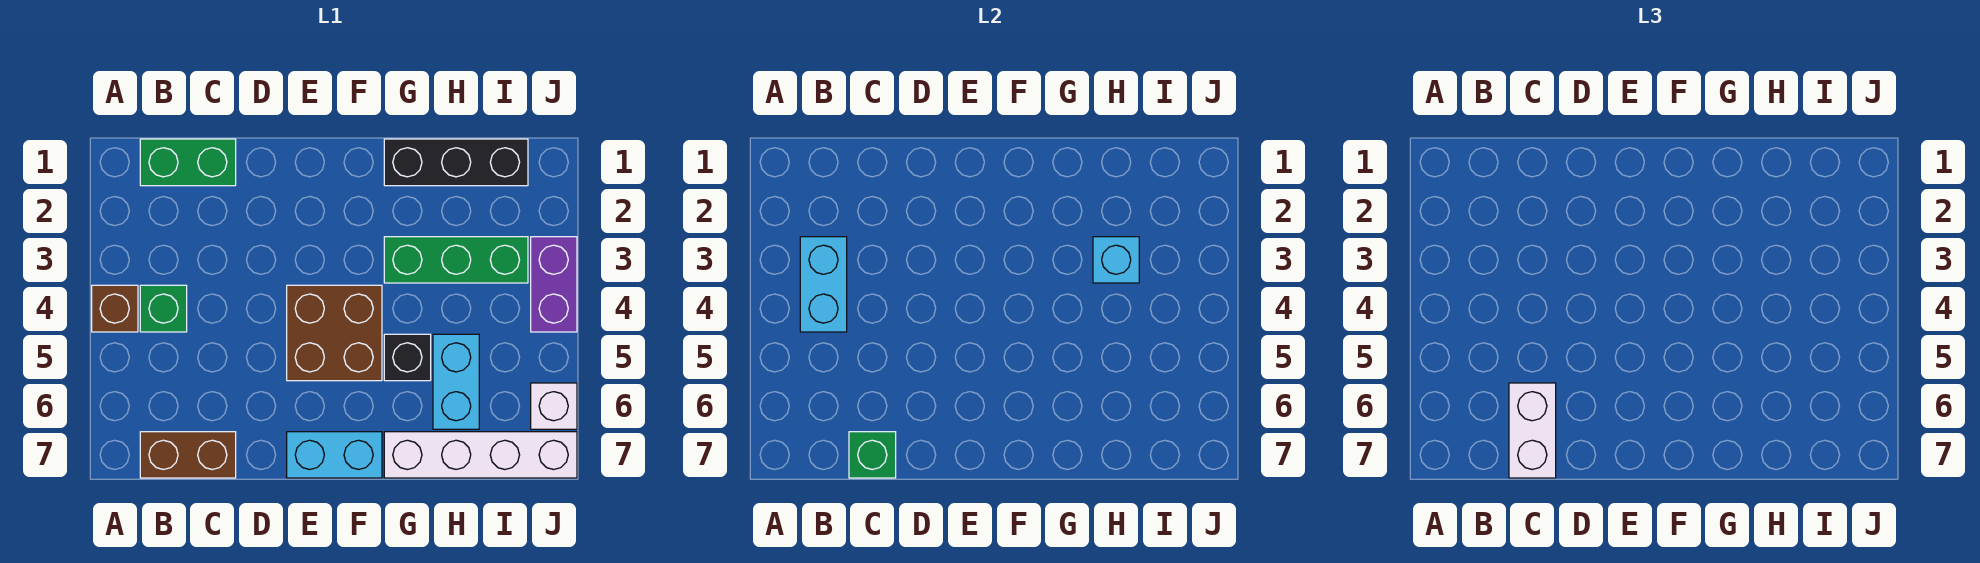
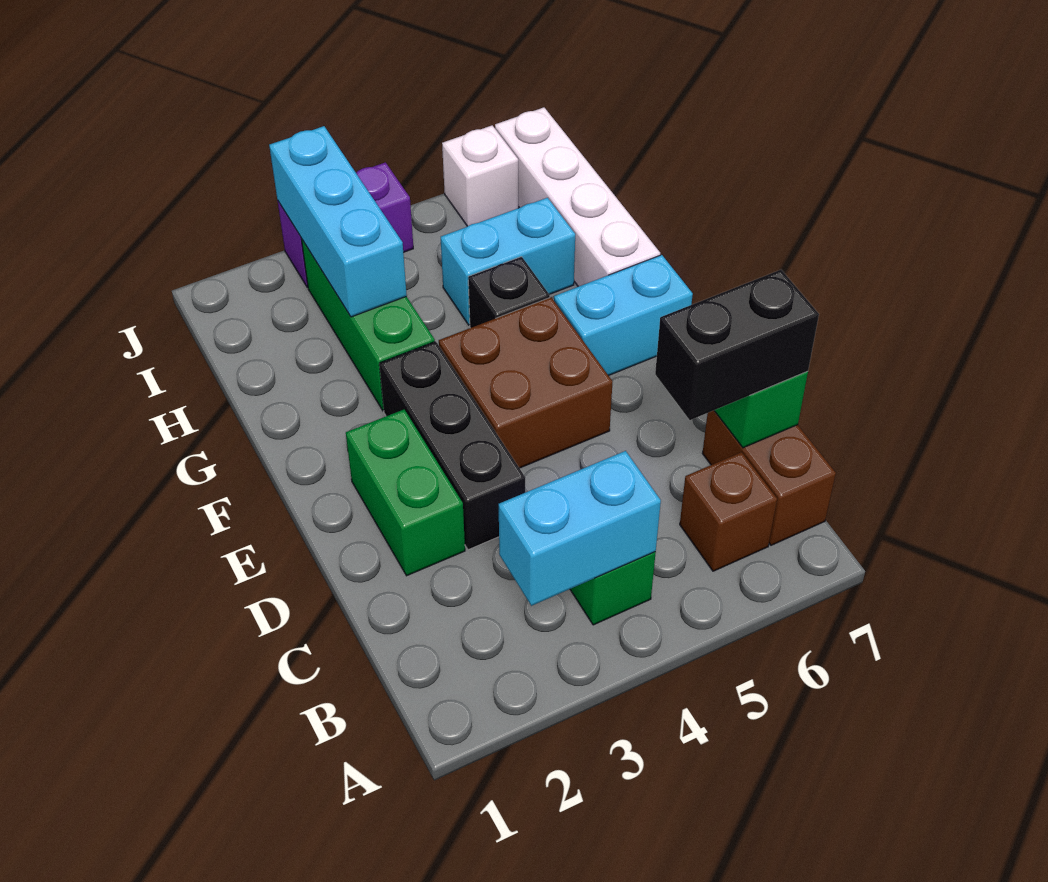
brown brick A4 level 1 -> brown brick B6 level 1
green brick B1:C1 level 1 -> green brick D2:E2 level 1
white brick C6:C7 level 3 -> black brick C6:C7 level 3
cyan brick E7:F7 level 1 -> cyan brick F6:F7 level 1
black brick G1:I1 level 1 -> black brick D3:F3 level 1
cyan brick H3 level 2 -> cyan brick H3:J3 level 2

